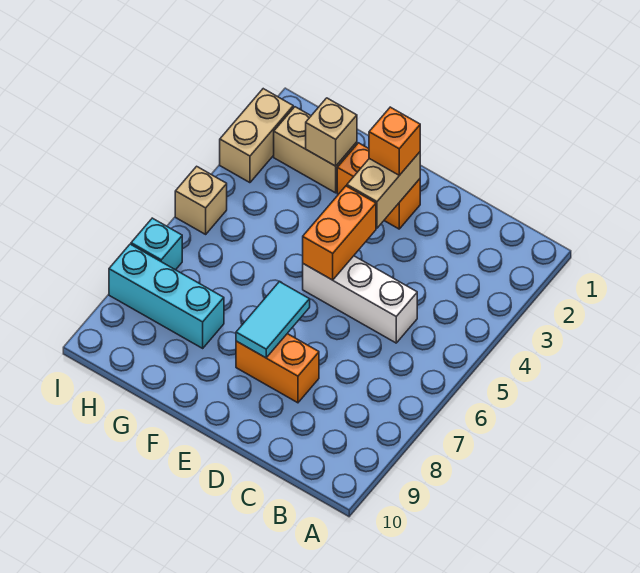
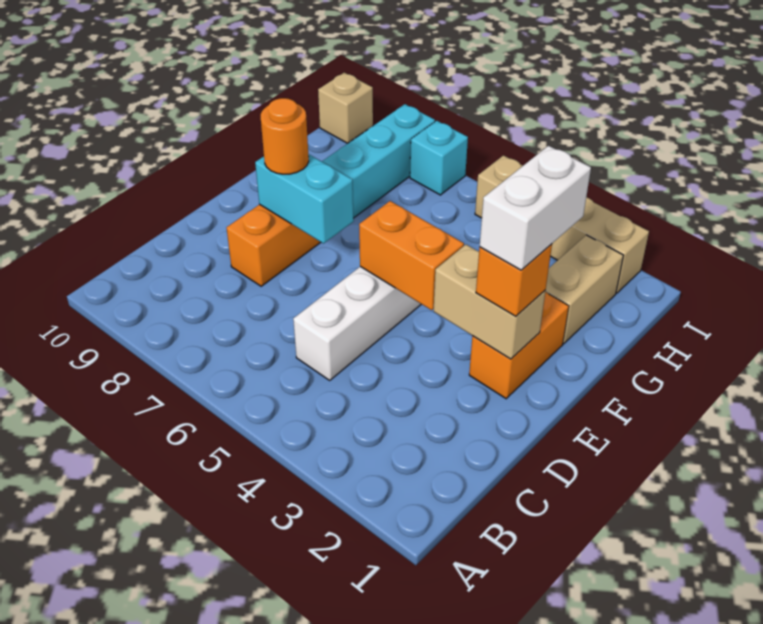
none -> white brick E2:F2 level 4
cyan tile E7:E8 level 2 -> cyan brick E7:E8 level 2
none -> orange round brick E8 level 3
tan brick G2 level 2 -> tan brick I10 level 1

